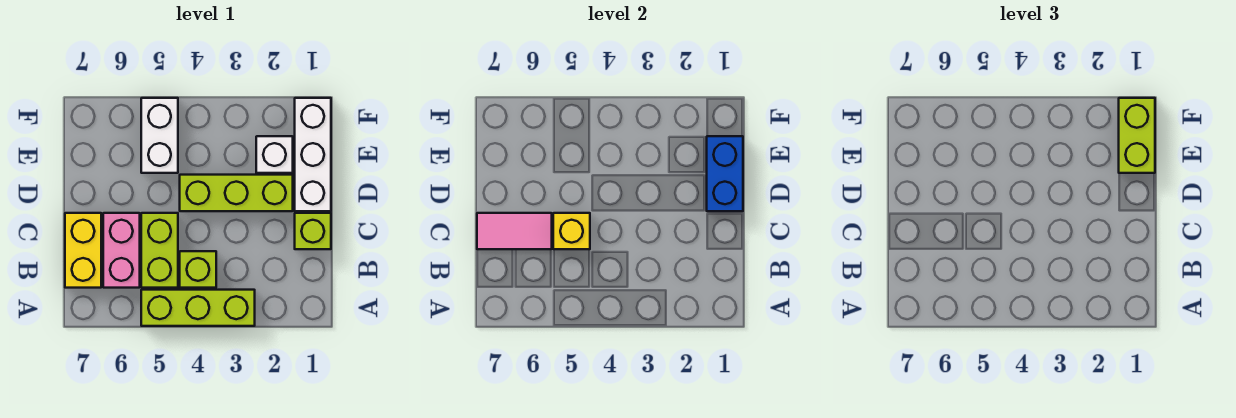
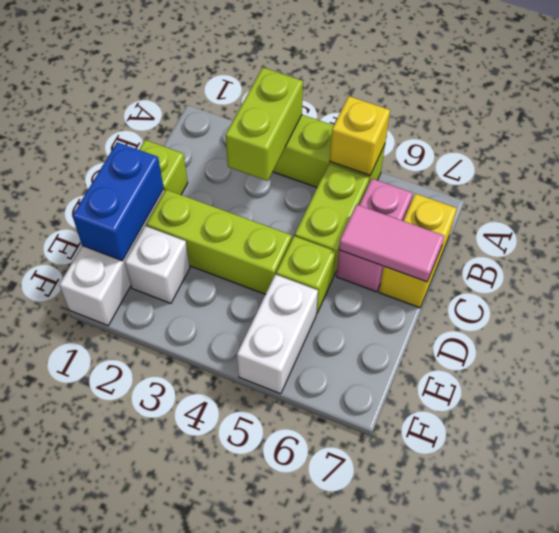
lime brick B4 level 1 -> lime brick D5 level 1
yellow brick C5 level 2 -> yellow brick A5 level 2
lime brick E1:F1 level 3 -> lime brick A3:B3 level 2

